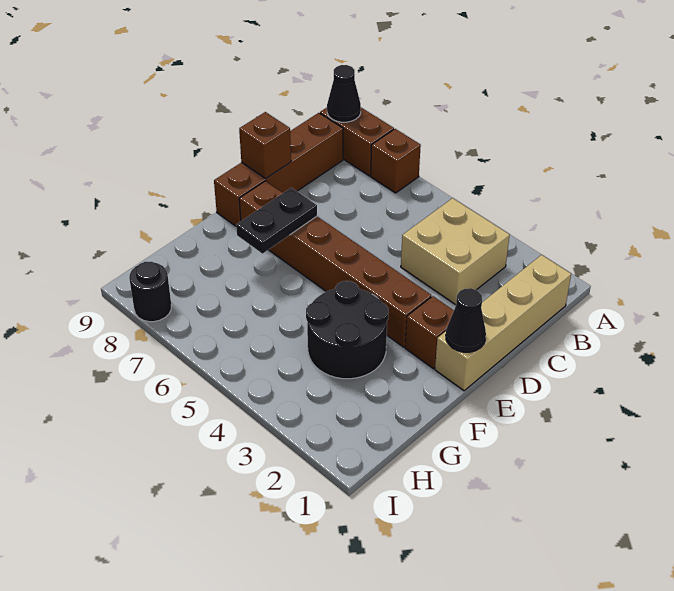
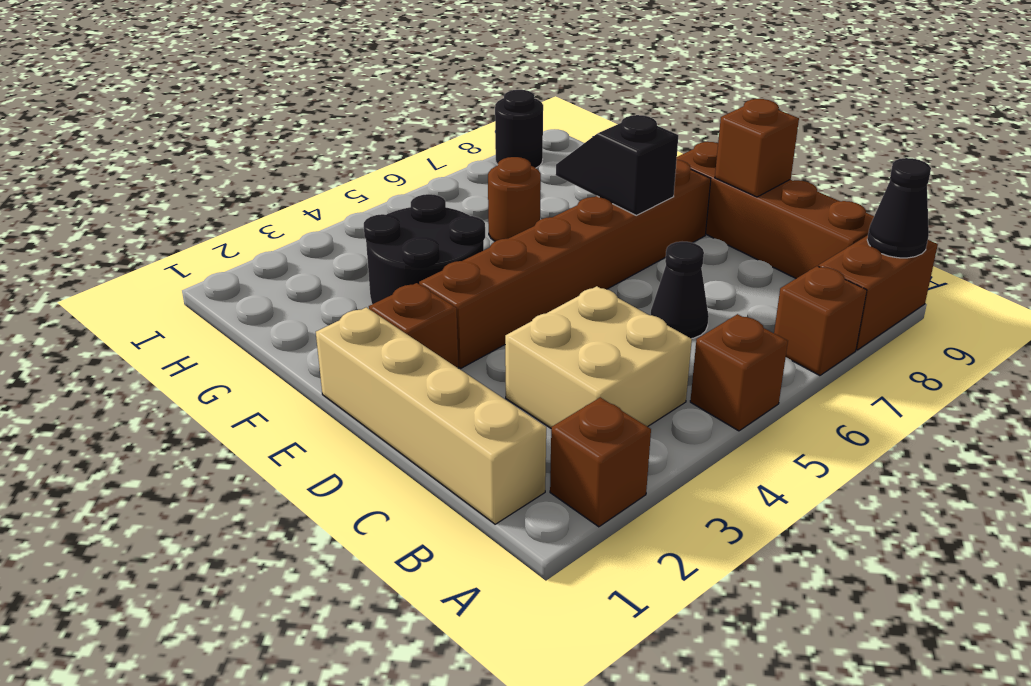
none -> brown brick A2 level 1
none -> brown brick A5 level 1
black cone E1 level 2 -> black cone C6 level 1
black plate E7:F7 level 2 -> black slope E7:F7 level 2 top E
none -> brown round brick G6 level 1

